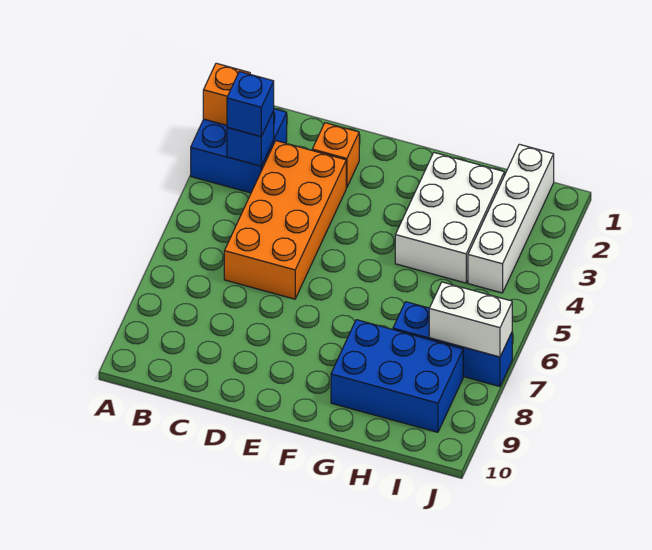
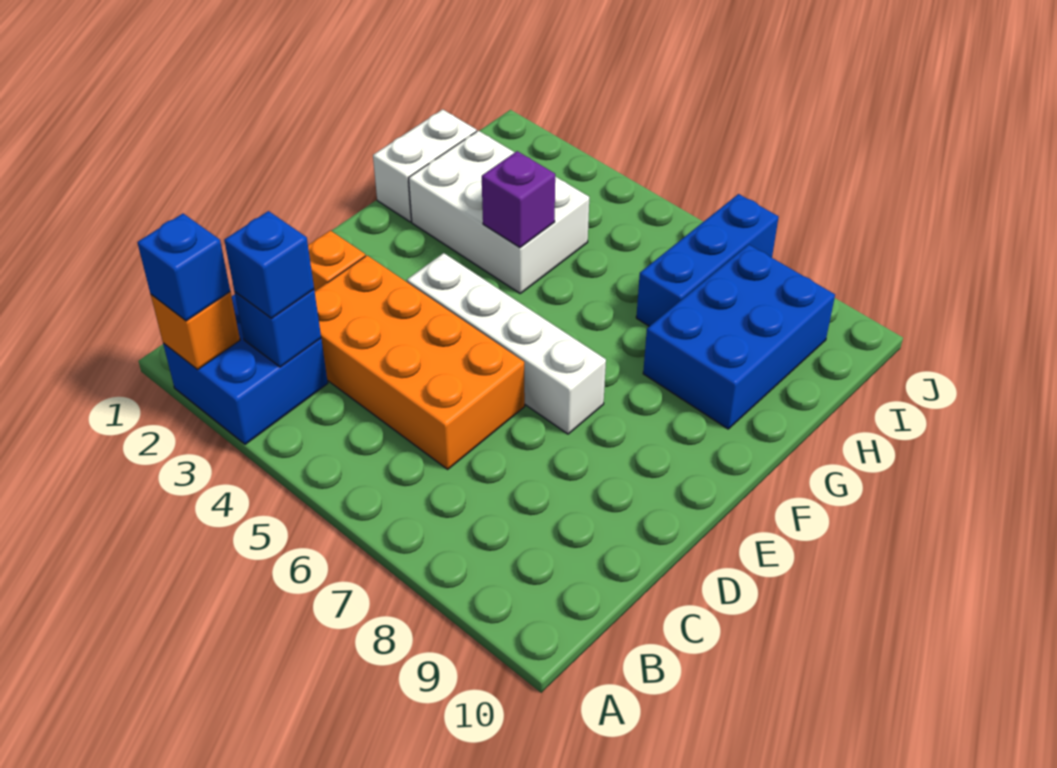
none -> blue brick A2 level 3
none -> purple brick G4 level 2
white brick I1:I4 level 1 -> white brick E4:E7 level 1
white brick I7:J7 level 2 -> white brick G1:H1 level 1

